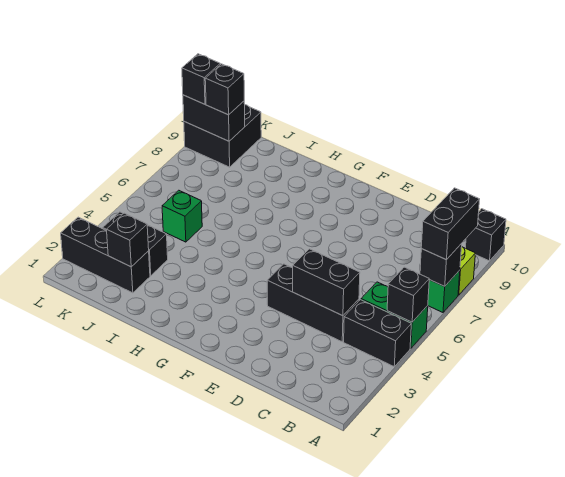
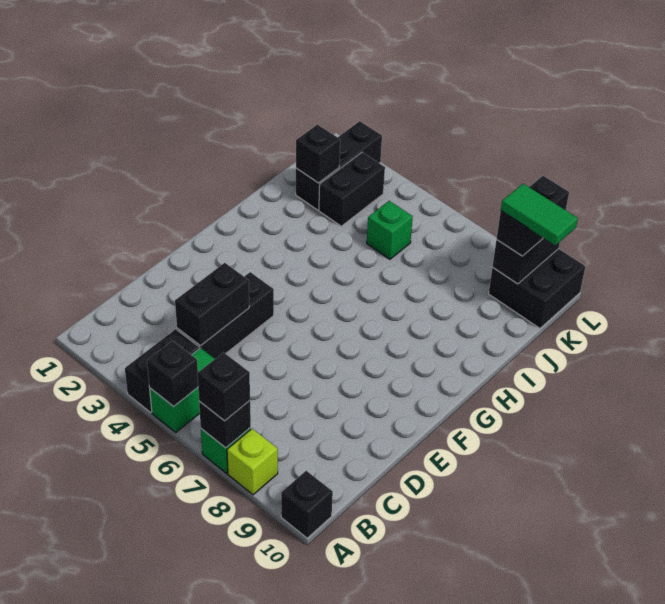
black brick A7:A8 level 3 -> black brick A7 level 3
none -> green tile K9:K10 level 4

